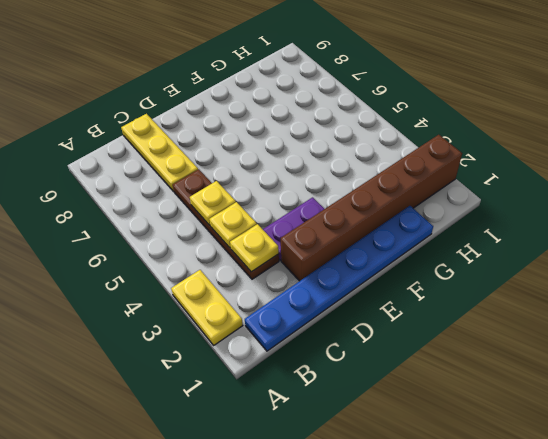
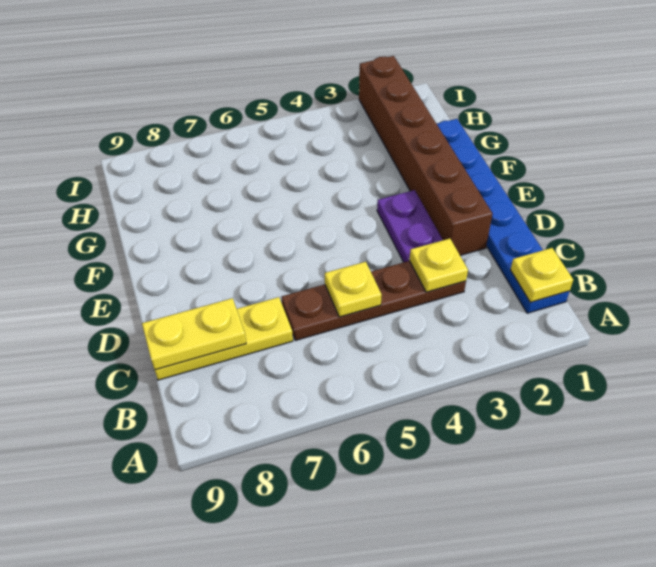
yellow plate A2:A3 level 1 -> yellow plate C8:C9 level 2
yellow plate C4 level 2 -> yellow plate B1 level 2

